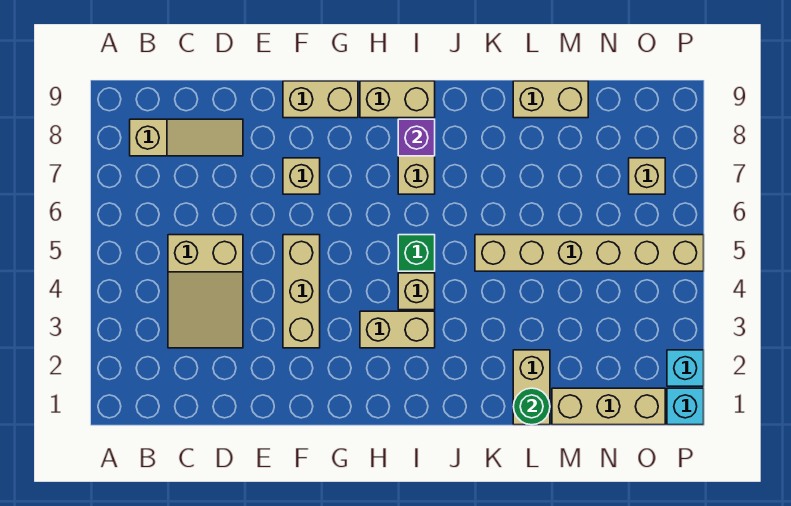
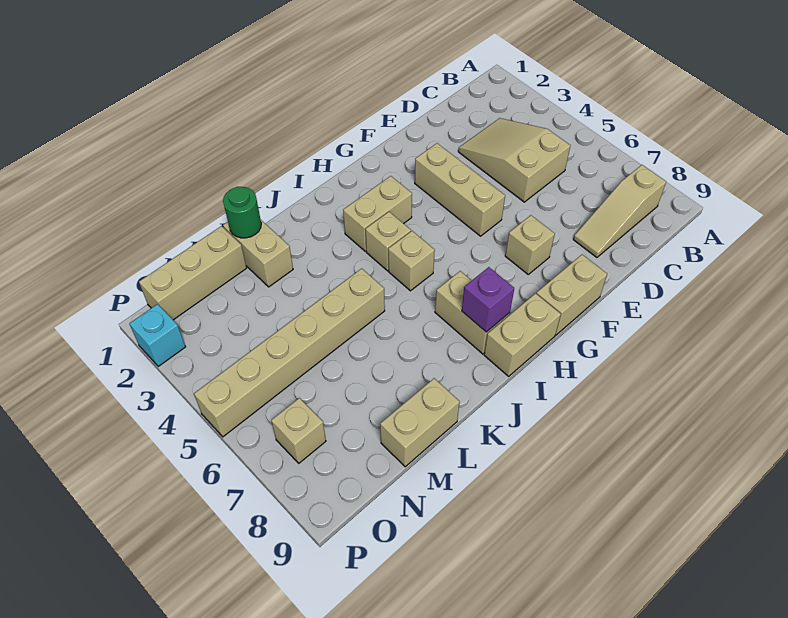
green brick I5 level 1 -> tan brick I5 level 1
cyan brick P1 level 1 -> none

